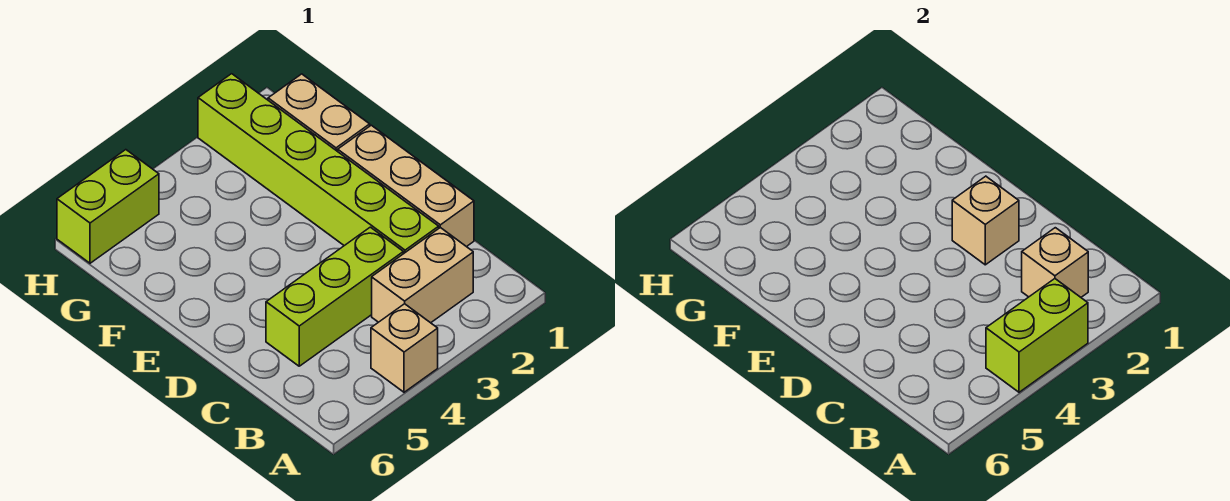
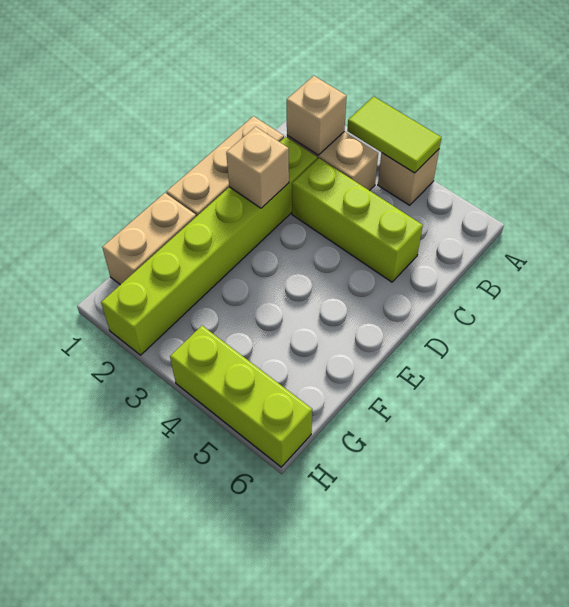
lime brick A3:A4 level 2 -> lime tile A3:A4 level 2
lime brick H5:H6 level 1 -> lime brick H4:H6 level 1

